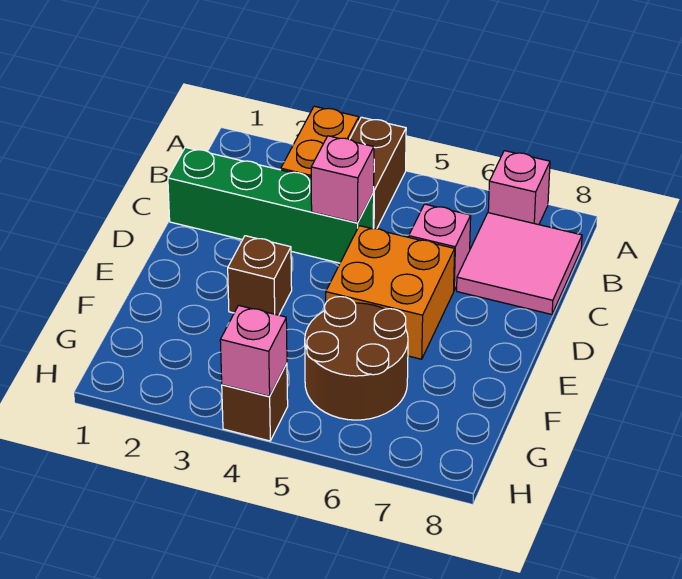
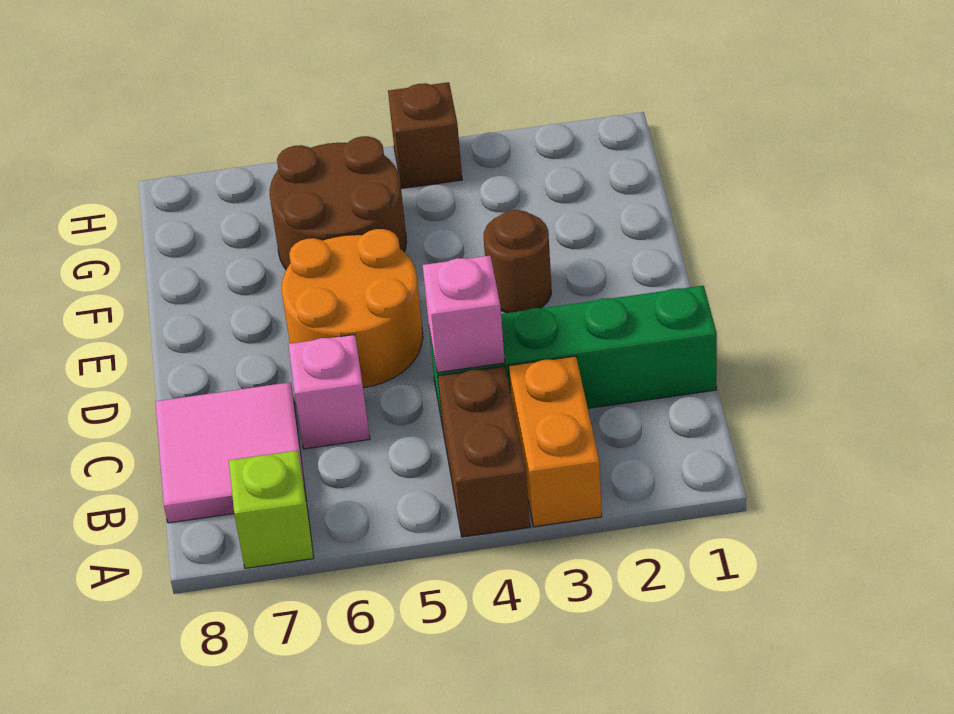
pink brick A7 level 1 -> lime brick A7 level 1
orange brick D5:E6 level 1 -> orange round brick D5:E6 level 1
brown brick E3 level 1 -> brown round brick E3 level 1
pink brick H4 level 2 -> none

